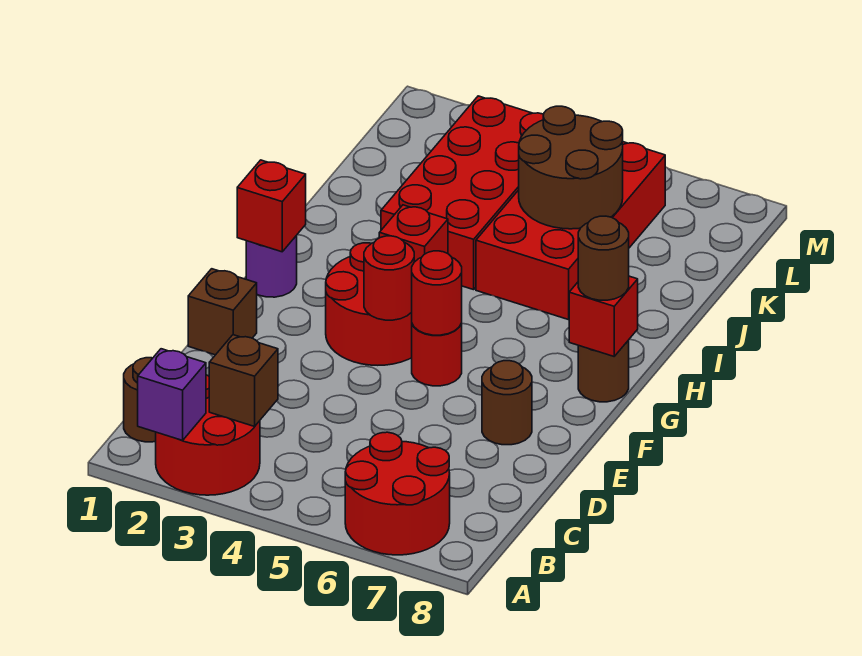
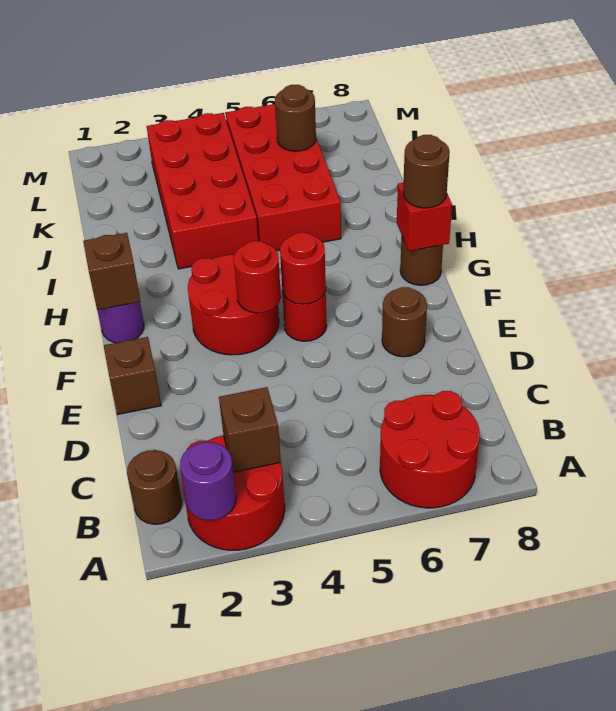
purple brick A2 level 2 -> purple round brick A2 level 2
red brick G1 level 2 -> brown brick G1 level 2
red brick G4 level 2 -> none
brown round brick J5:K6 level 2 -> brown round brick K6 level 2

